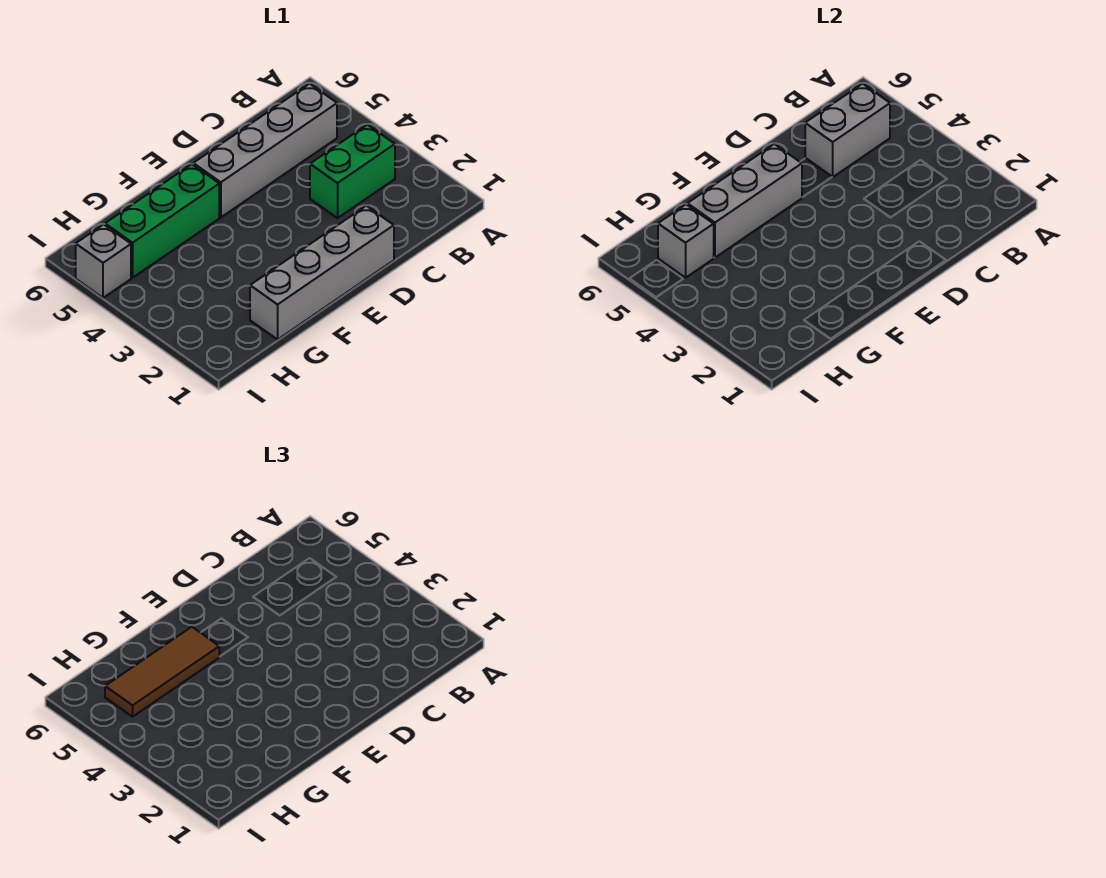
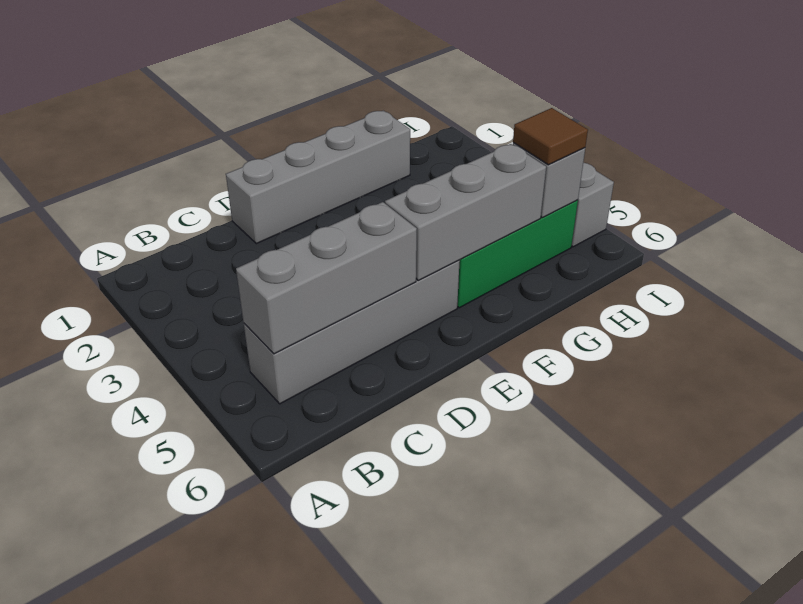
green brick B3:C3 level 1 -> none
grey brick B5:C5 level 2 -> grey brick B5:D5 level 2
brown tile F5:H5 level 3 -> brown tile H5 level 3

